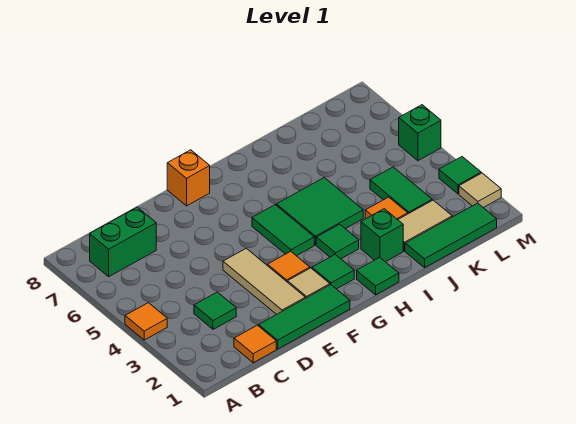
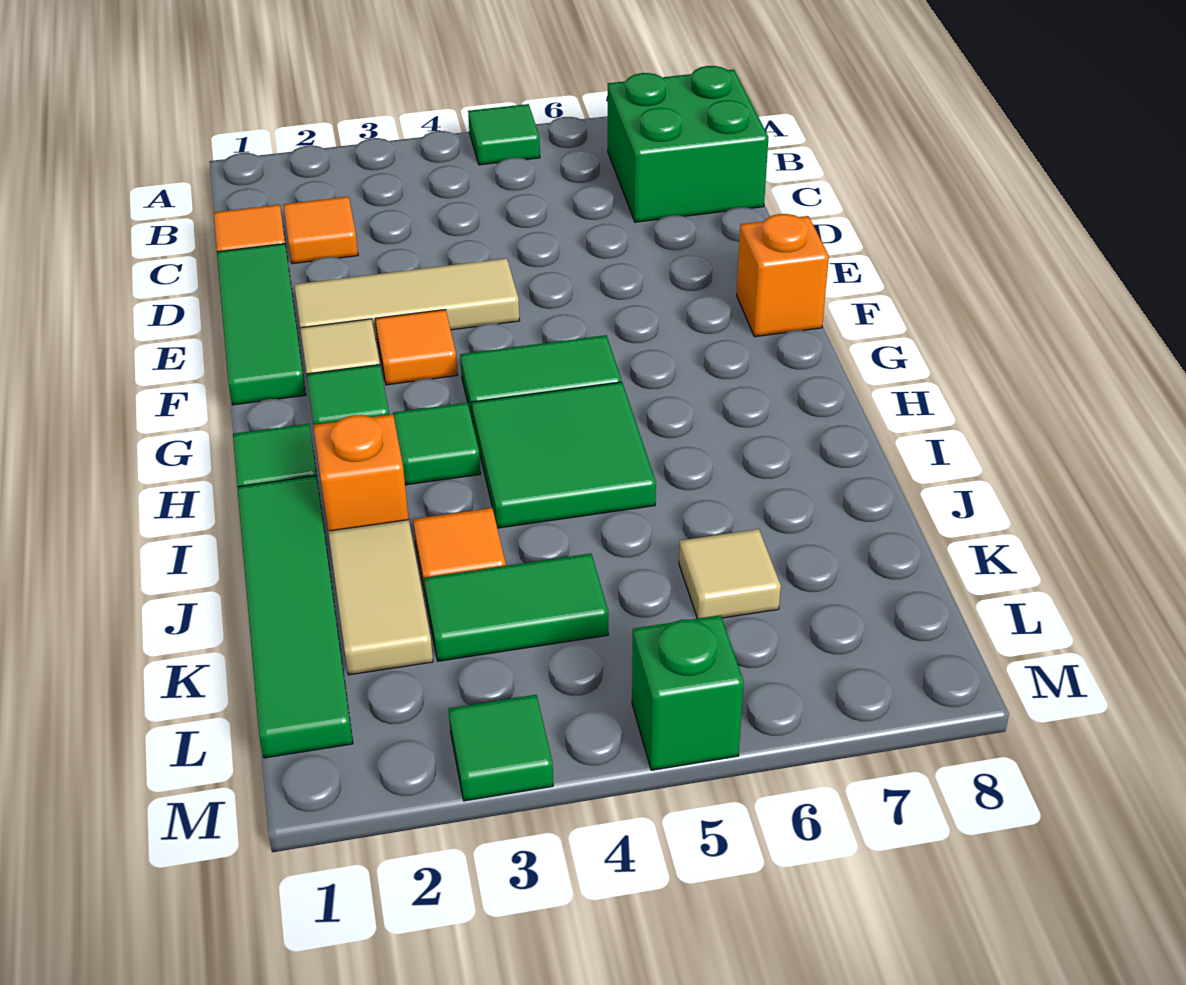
orange tile A4 level 1 -> orange tile C2 level 1
green brick B7:C7 level 1 -> green brick B7:C8 level 1
green tile C3 level 1 -> green tile A5 level 1
green brick I2 level 1 -> orange brick I2 level 1
green tile J1:L1 level 1 -> green tile I1:L1 level 1
tan tile M2 level 1 -> tan tile K6 level 1

